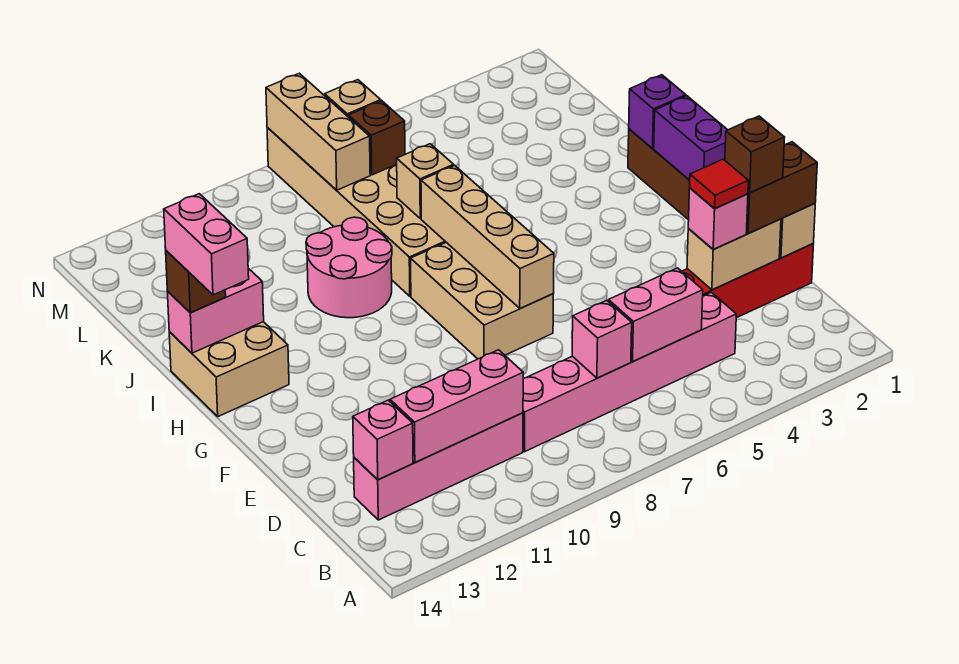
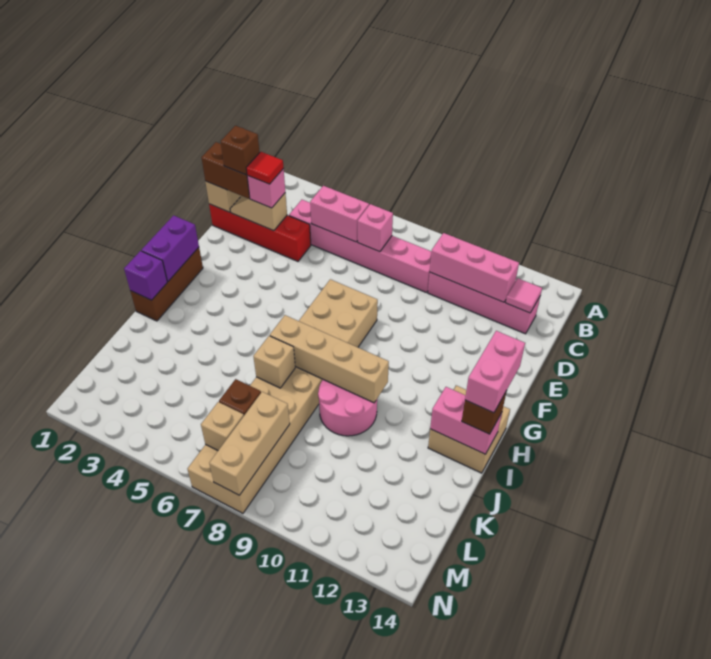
pink brick C13 level 2 -> pink tile C13 level 2
tan brick D2:D3 level 2 -> tan slope D2:D3 level 2 top 3
tan brick F7:I7 level 2 -> tan brick I7:I10 level 2

